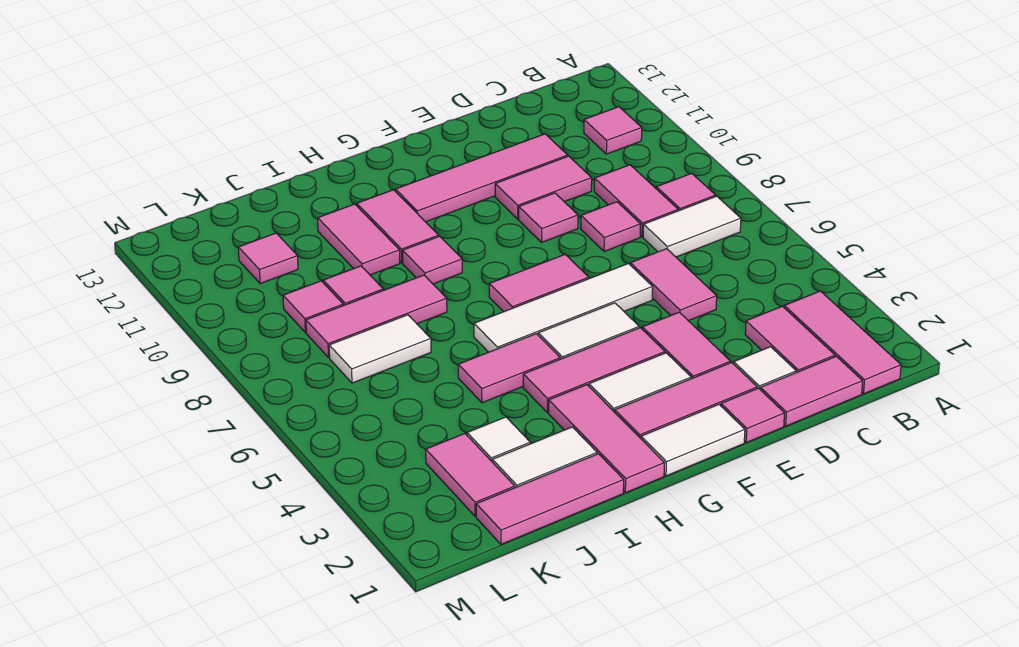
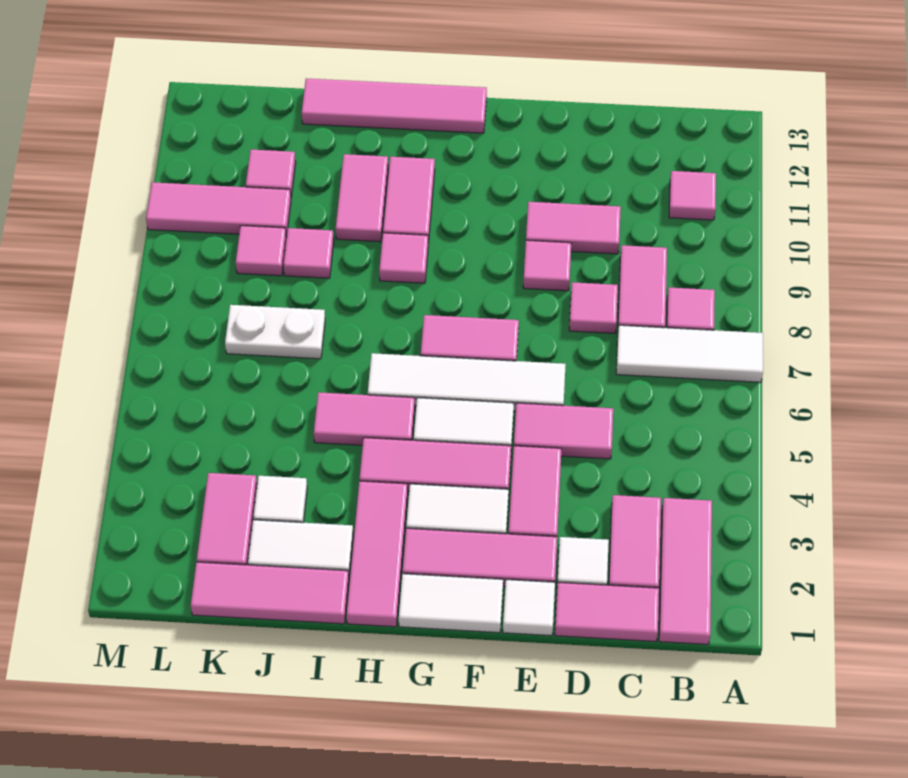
white tile B7:C7 level 1 -> white tile A7:C7 level 1
pink tile D5:D6 level 1 -> pink tile D5:E5 level 1
pink tile D11:G11 level 1 -> pink tile G13:J13 level 1
pink tile E1 level 1 -> white tile E1 level 1
pink tile I8:K8 level 1 -> pink tile K10:M10 level 1
white tile J7:K7 level 1 -> white plate J7:K7 level 1

